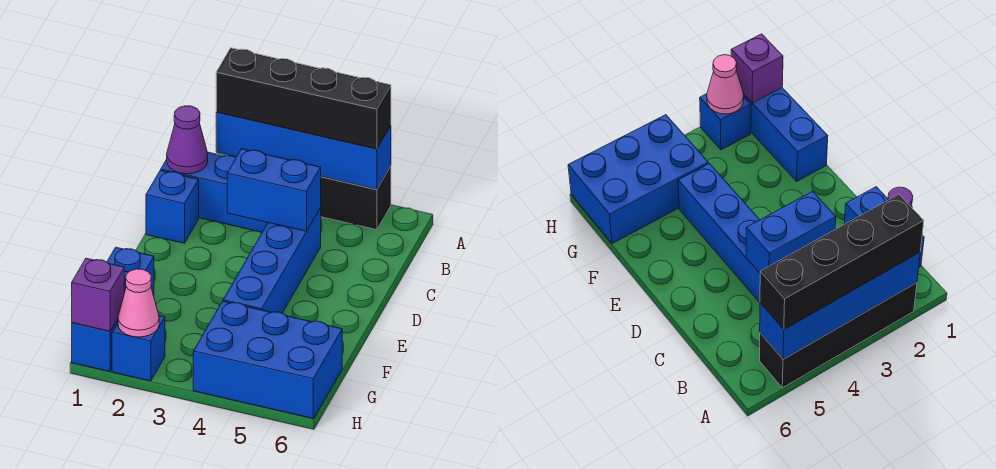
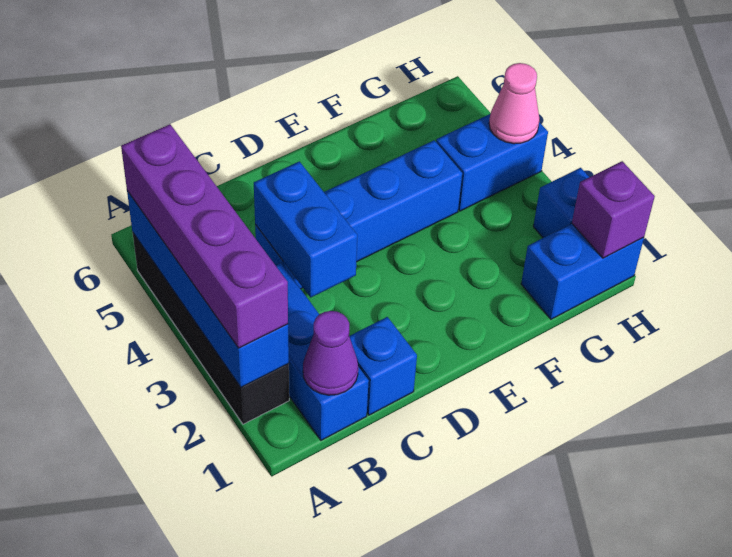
black brick A2:A5 level 3 -> purple brick A2:A5 level 3
blue brick F1:H1 level 1 -> blue brick G1:H1 level 1
blue brick G4:H6 level 1 -> blue brick G4:H4 level 1
pink cone H2 level 2 -> pink cone H4 level 2

